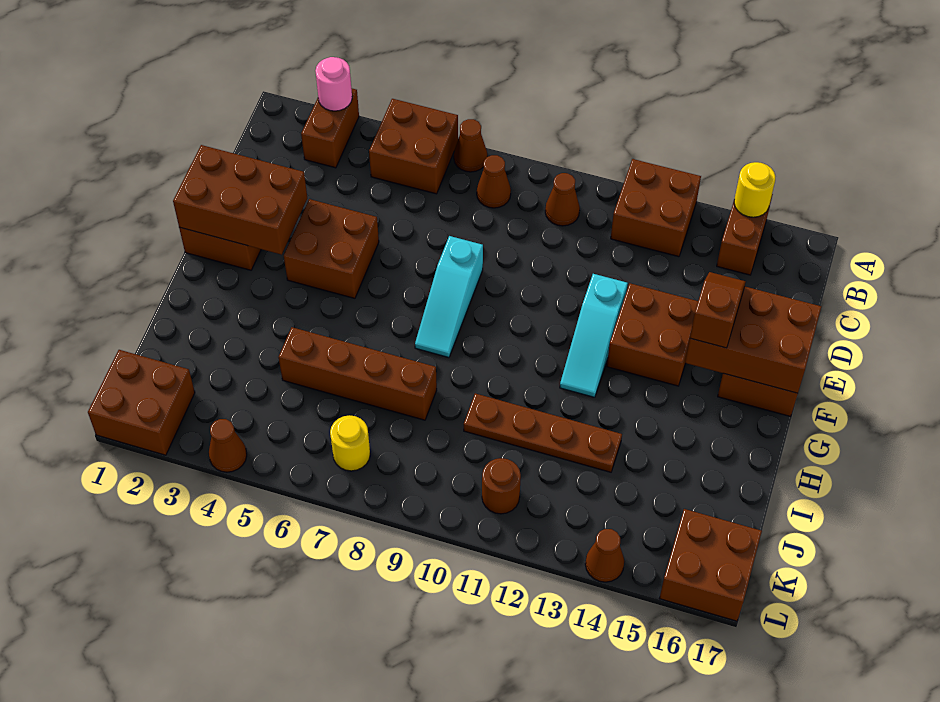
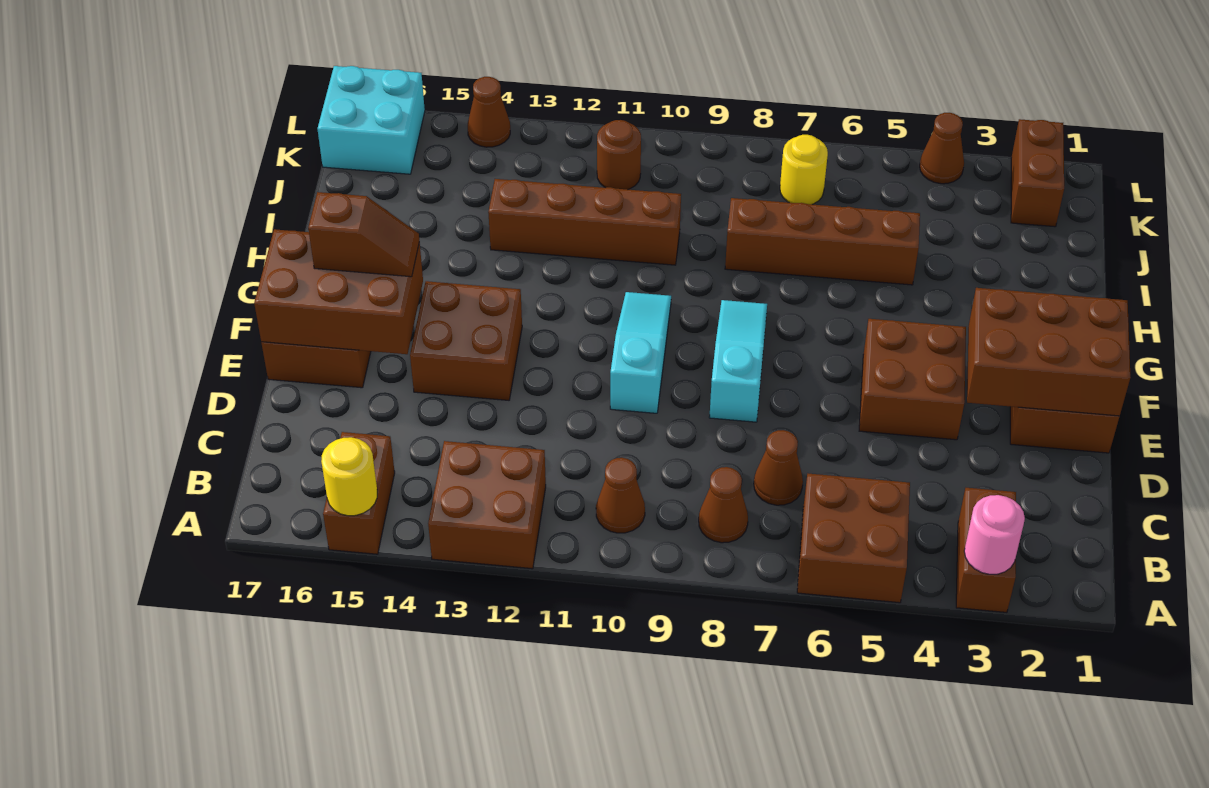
brown cone A7 level 1 -> brown cone C7 level 1
cyan slope E12:G12 level 1 top E -> cyan slope E10:G10 level 1 top E
brown slope E15:F15 level 3 top F -> brown slope F15:F16 level 3 top 16
brown plate I10:I13 level 1 -> brown brick I10:I13 level 1
brown brick K1:L2 level 1 -> brown brick K2:L2 level 1
brown brick K16:L17 level 1 -> cyan brick K16:L17 level 1

